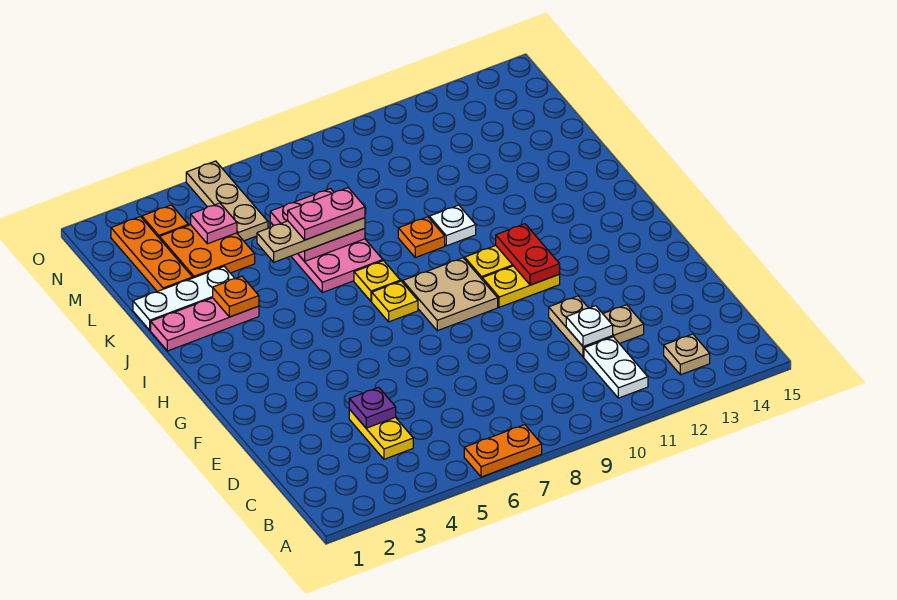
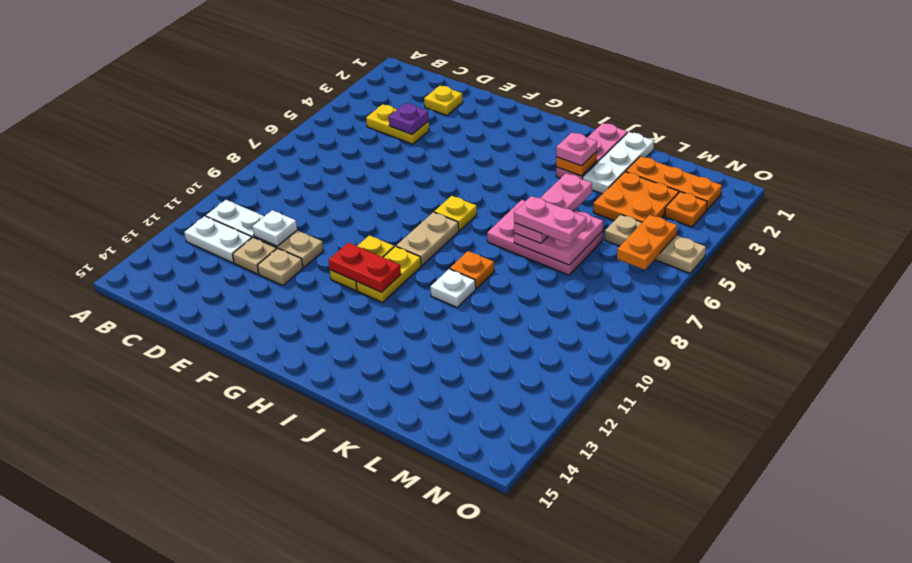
orange plate A6:A7 level 1 -> orange plate N5:N6 level 2
none -> white plate B12:C12 level 1
tan plate B13 level 1 -> tan plate E12 level 1
tan plate G8:H9 level 1 -> tan plate H8:H9 level 1
yellow plate I7 level 1 -> yellow plate D2 level 1
tan plate K5:K7 level 3 -> pink plate K5:K7 level 3
pink plate K6:K7 level 4 -> pink plate K7:L7 level 4
pink plate M4 level 2 -> pink plate J3 level 3

